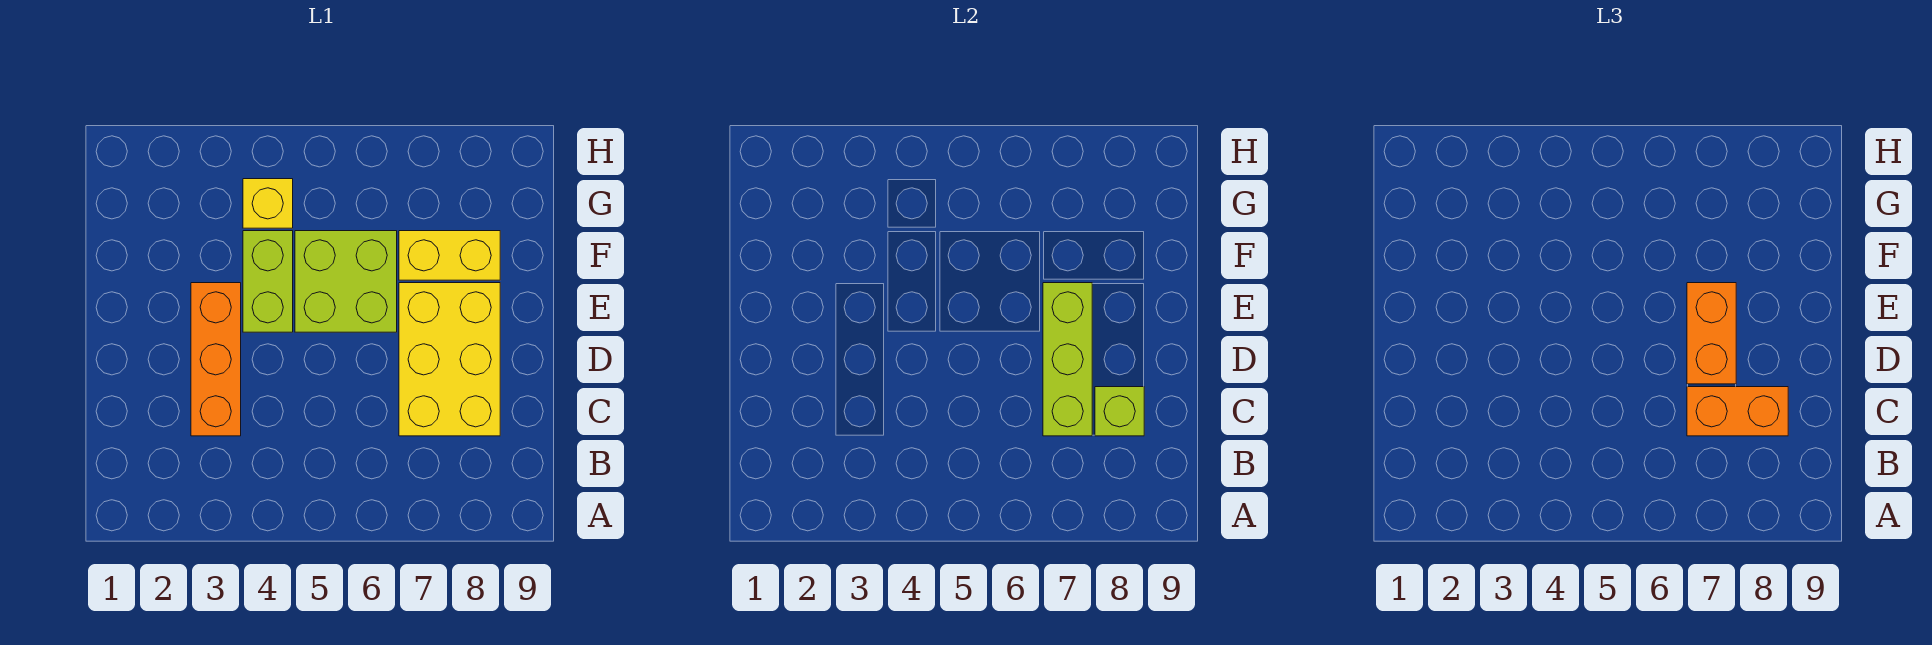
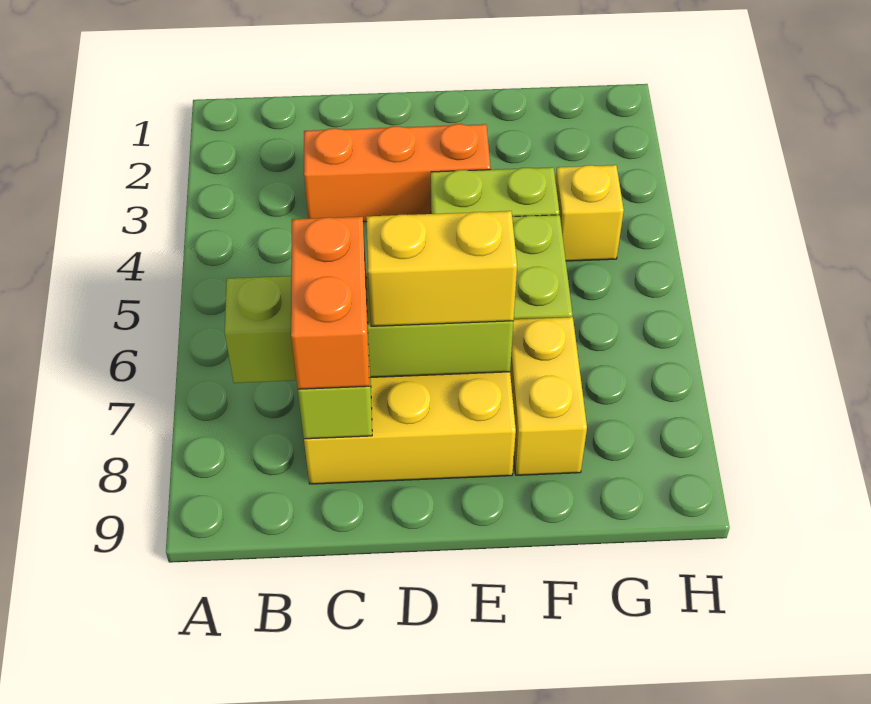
lime brick C7:E7 level 2 -> lime brick B7:E7 level 2
orange brick D7:E7 level 3 -> yellow brick D7:E7 level 3

